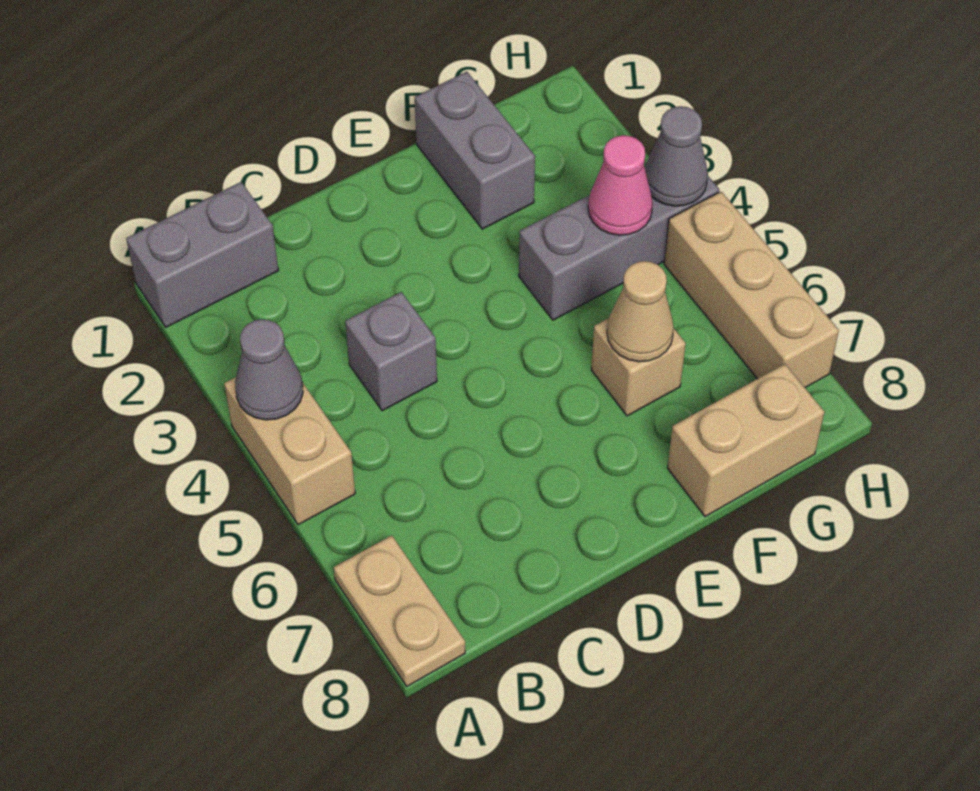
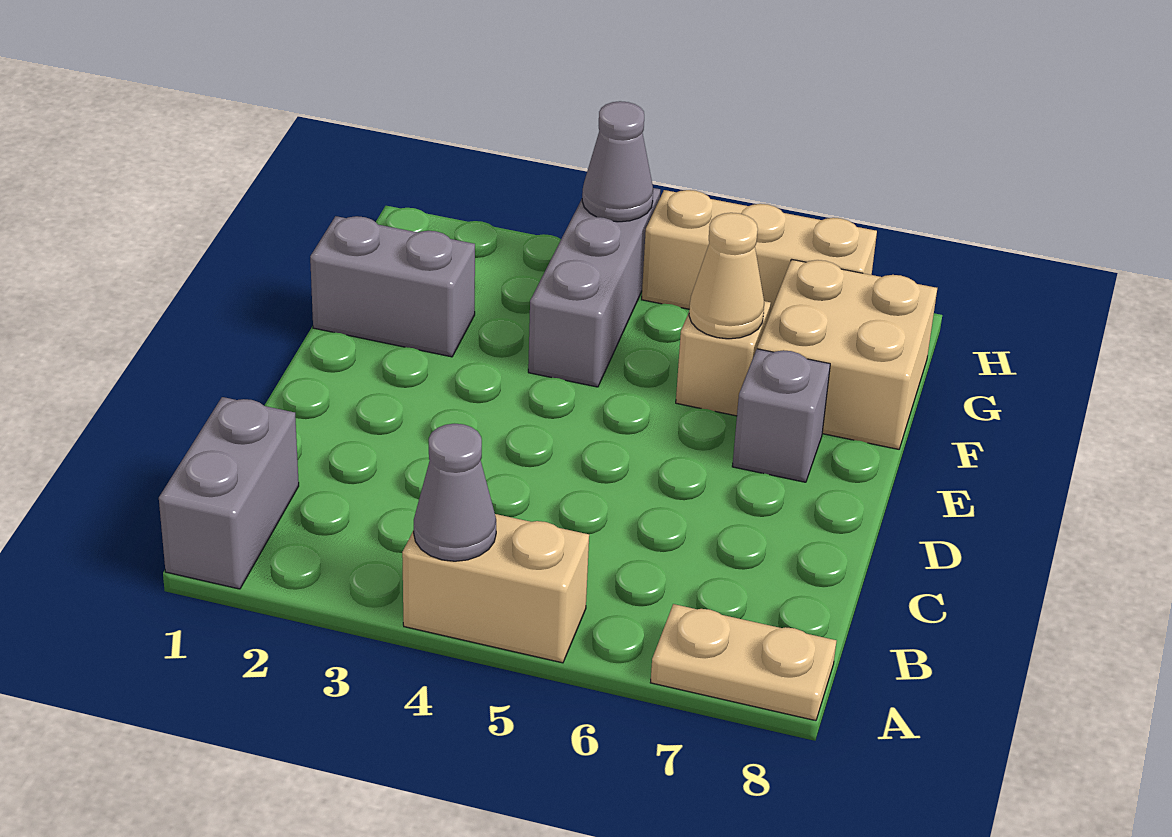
grey brick C4 level 1 -> grey brick E7 level 1
tan brick F8:G8 level 1 -> tan brick F7:G8 level 1
pink cone G4 level 2 -> none

